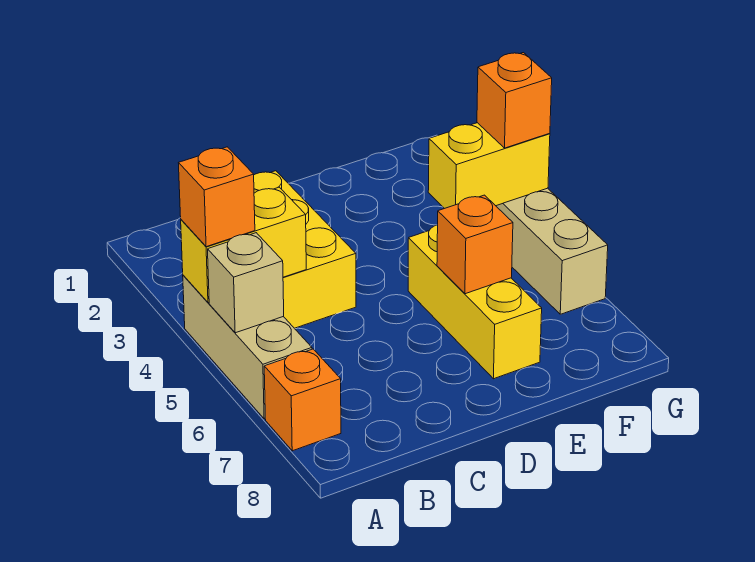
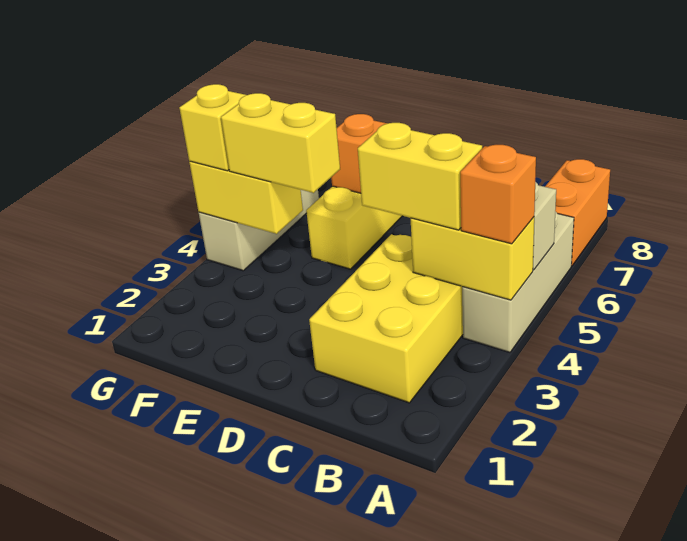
orange brick A7 level 1 -> orange brick A7:A8 level 1
none -> yellow brick B4:C4 level 3
none -> yellow brick E4:F4 level 3
orange brick G4 level 3 -> yellow brick G4 level 3

